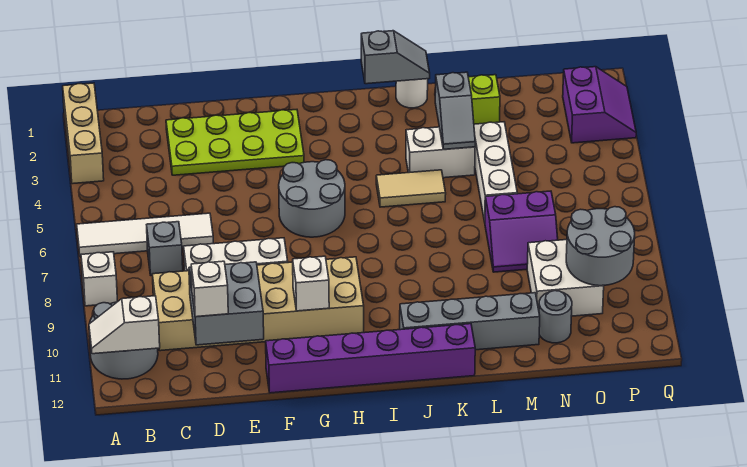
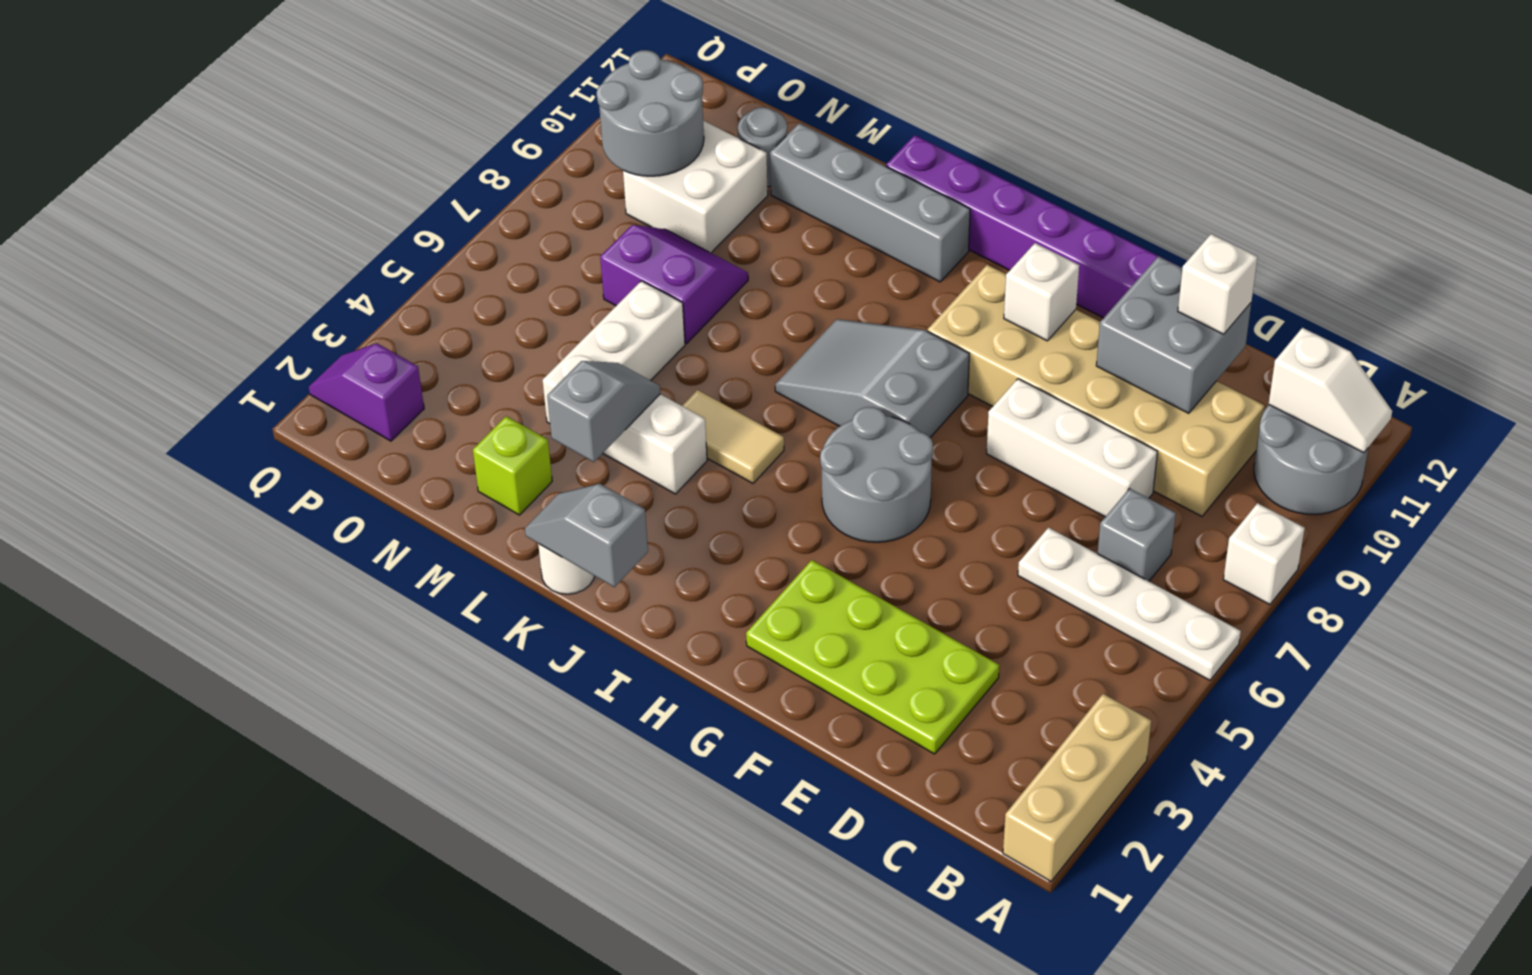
white tile A6:D6 level 1 -> white plate A6:D6 level 1
none -> grey slope H7:J8 level 1 top H
purple slope P2:Q3 level 1 top P -> purple slope P2:Q2 level 1 top P

